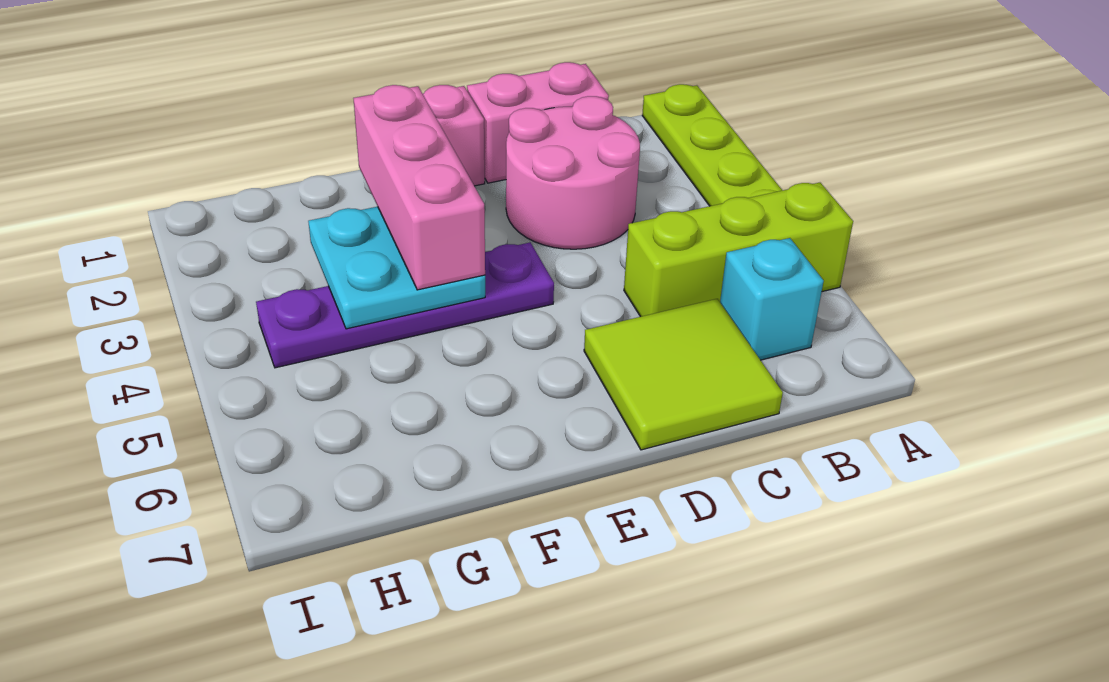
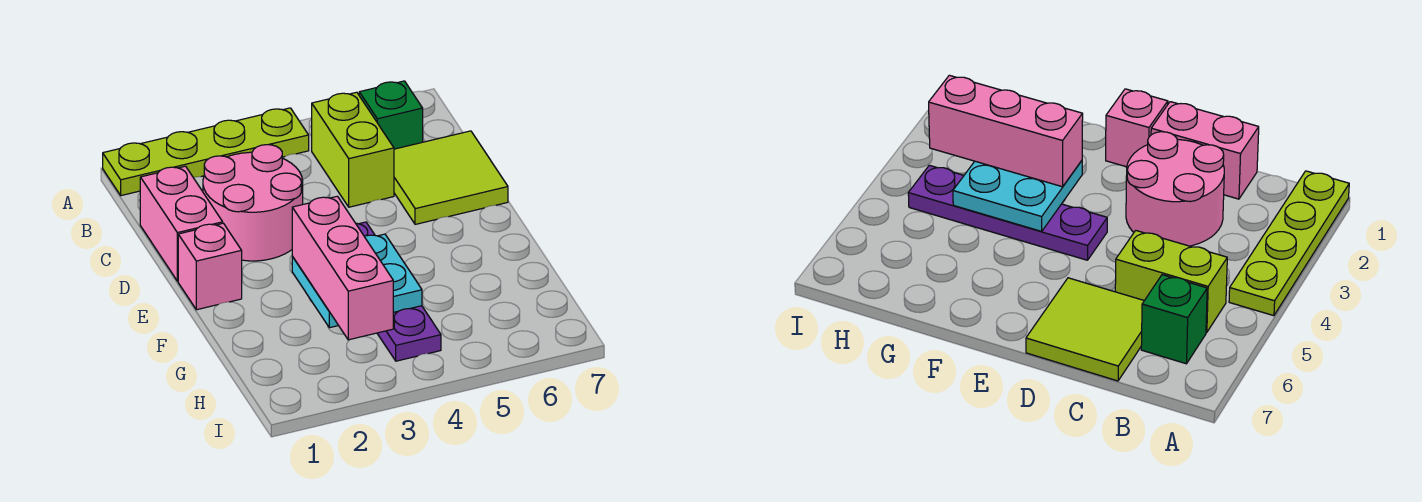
lime brick A5:C5 level 1 -> lime brick B5:C5 level 1
cyan brick B6 level 1 -> green brick B6 level 1
pink brick F2:F4 level 3 -> pink brick F3:H3 level 3

